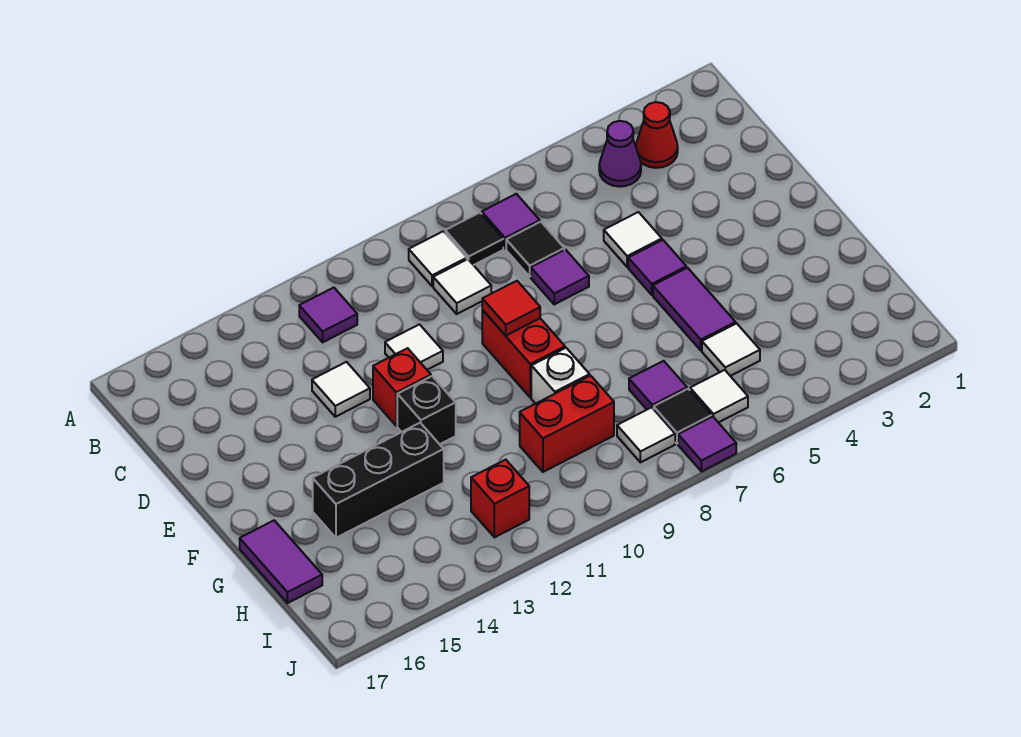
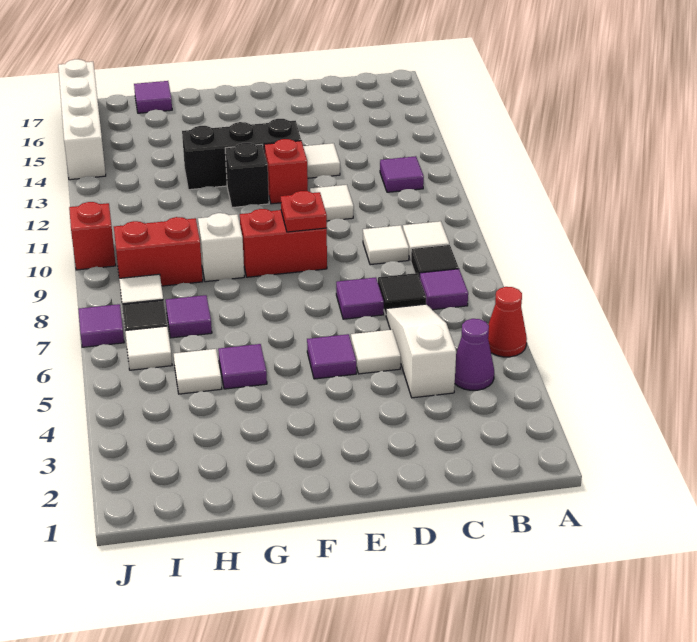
red cone B3 level 1 -> red cone A5 level 1
none -> white slope C4:C6 level 1 top 4
red tile E9 level 2 -> red plate E9 level 2
purple tile F5:G5 level 1 -> purple tile G5 level 1
black brick G13:G15 level 1 -> black brick E13:G13 level 1
purple tile G17:H17 level 1 -> purple tile H17 level 1
red brick H9:H10 level 1 -> red brick H9:I9 level 1
red brick I12 level 1 -> red brick J10 level 1
none -> white brick J14:J17 level 1

